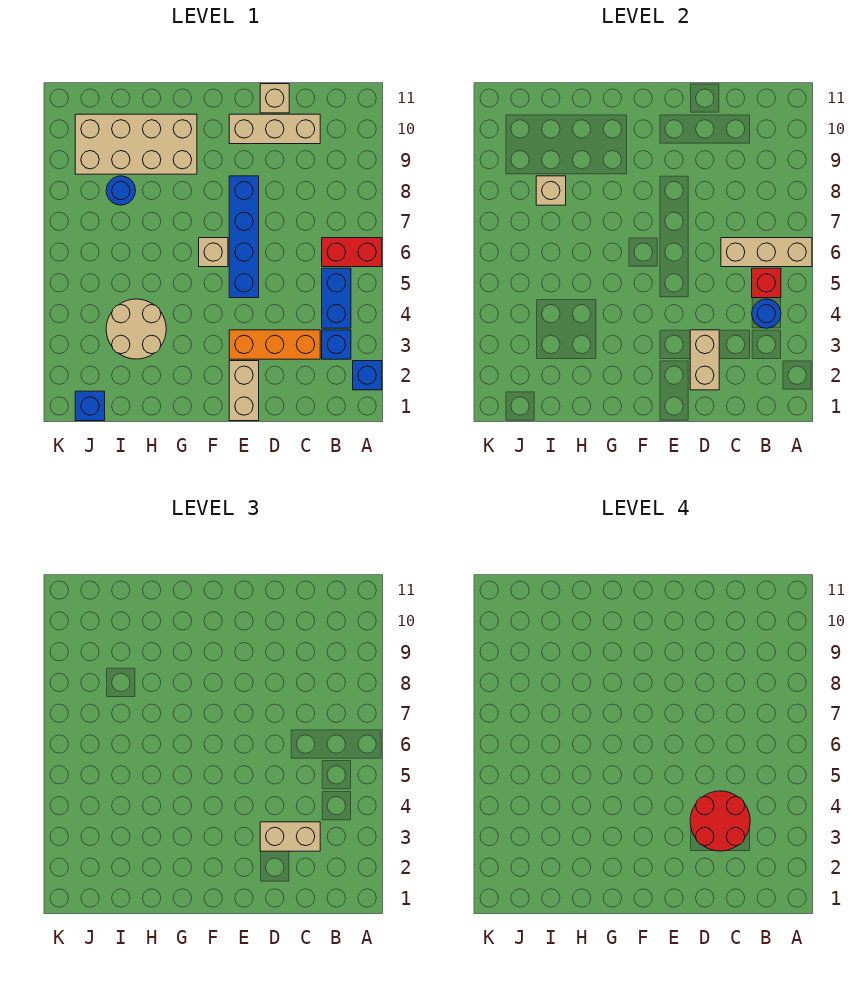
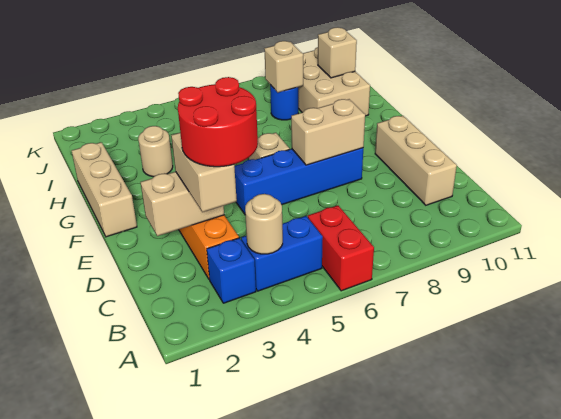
blue brick A2 level 1 -> none
tan brick A6:C6 level 2 -> tan brick F1:H1 level 1
blue round brick B4 level 2 -> tan round brick B4 level 2
red brick B5 level 2 -> none
tan brick D11 level 1 -> tan brick I10 level 2
tan brick E1:E2 level 1 -> tan brick E7:E8 level 2
tan brick G9:J10 level 1 -> tan brick H9:J10 level 1
tan round brick H3:I4 level 1 -> tan round brick H3 level 1
blue brick J1 level 1 -> none

